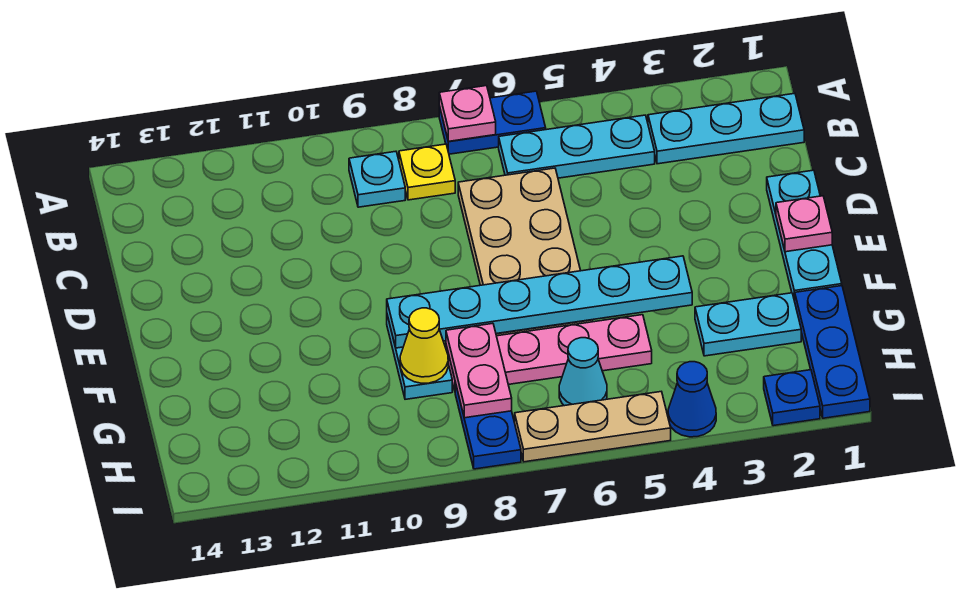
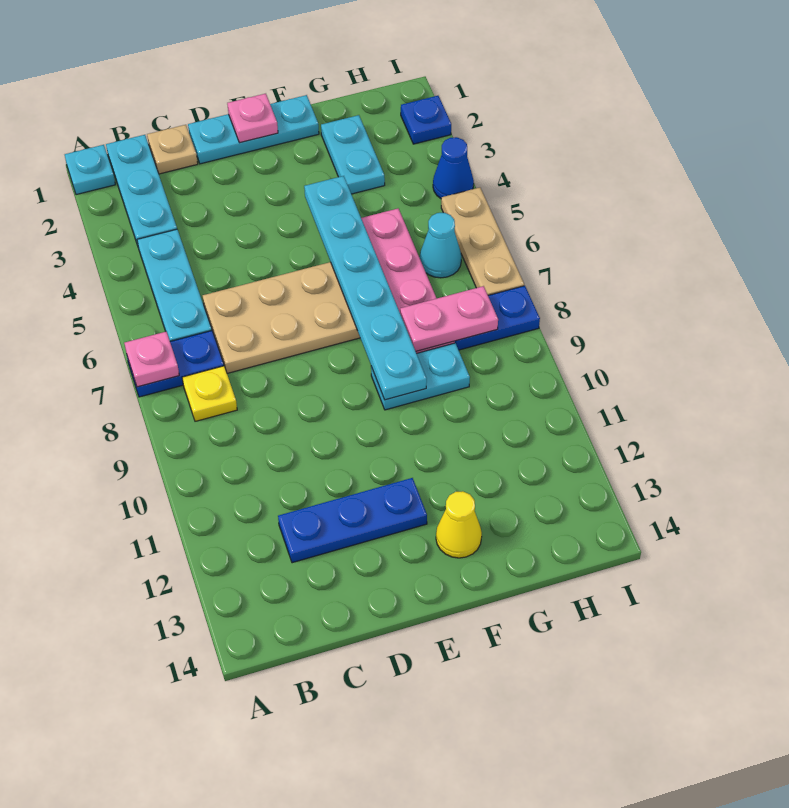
blue plate A6:A7 level 1 -> blue plate A7:B7 level 1
cyan plate B9 level 1 -> cyan plate A1 level 1
none -> tan plate C1 level 1
blue plate G1:I1 level 1 -> blue plate C12:E12 level 1
yellow cone G9 level 2 -> yellow cone F13 level 1

